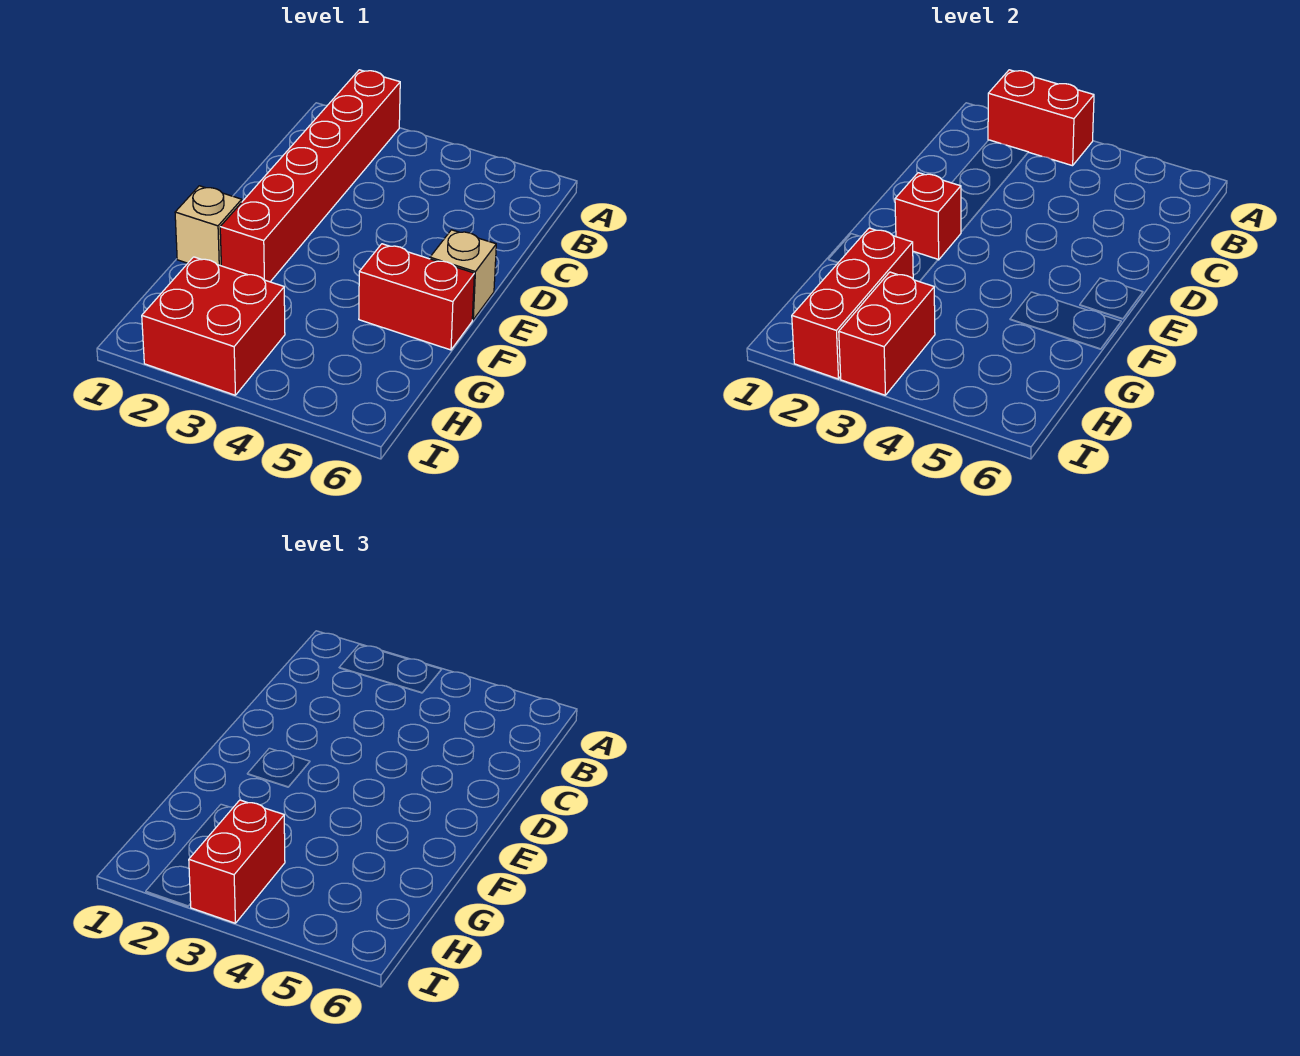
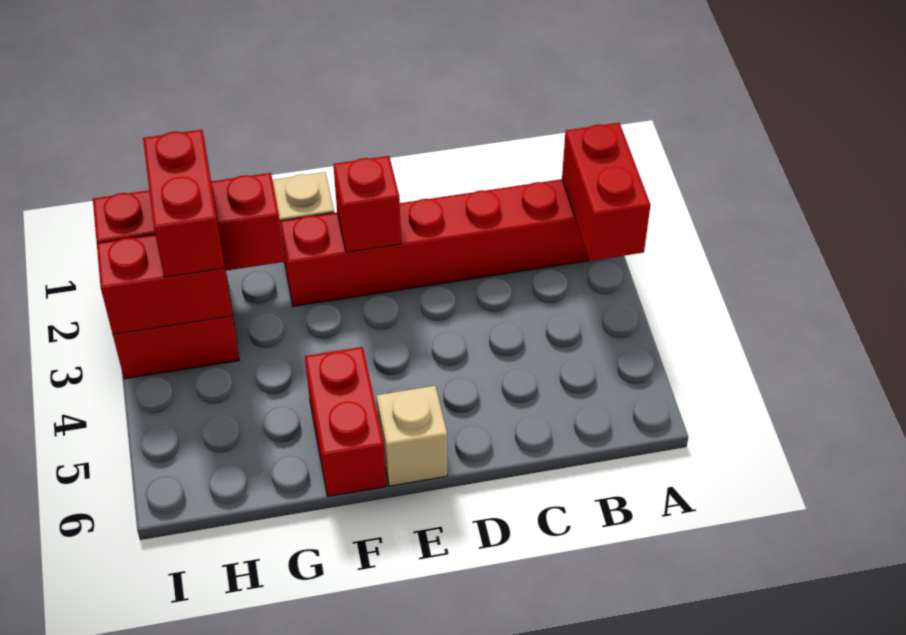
red brick H3:I3 level 3 -> red brick H2:H3 level 3

